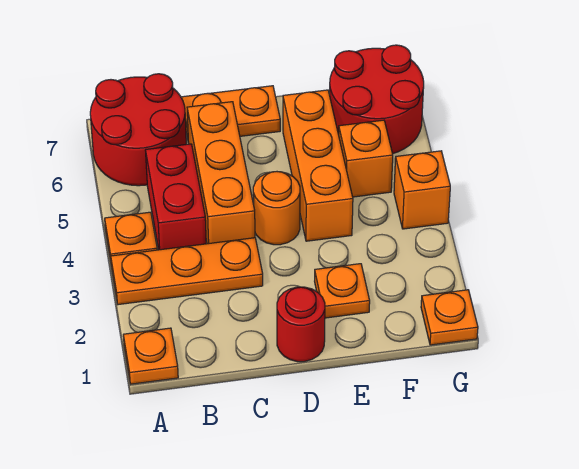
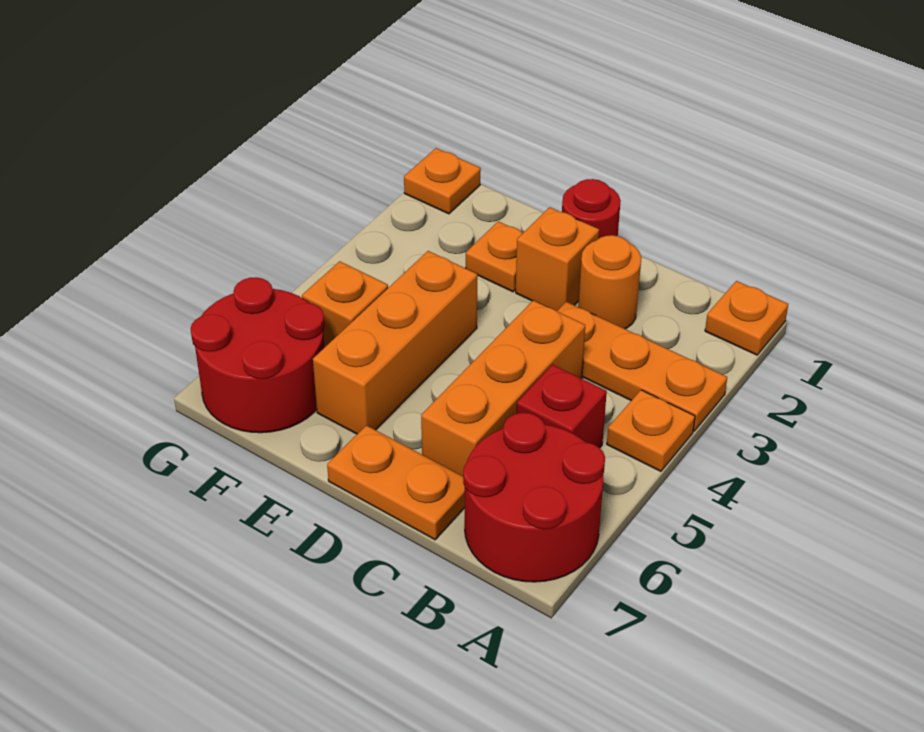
red brick B4:B5 level 1 -> red brick B5 level 1
orange round brick D4 level 1 -> orange round brick C2 level 1
orange brick G4 level 1 -> orange brick D2 level 1

